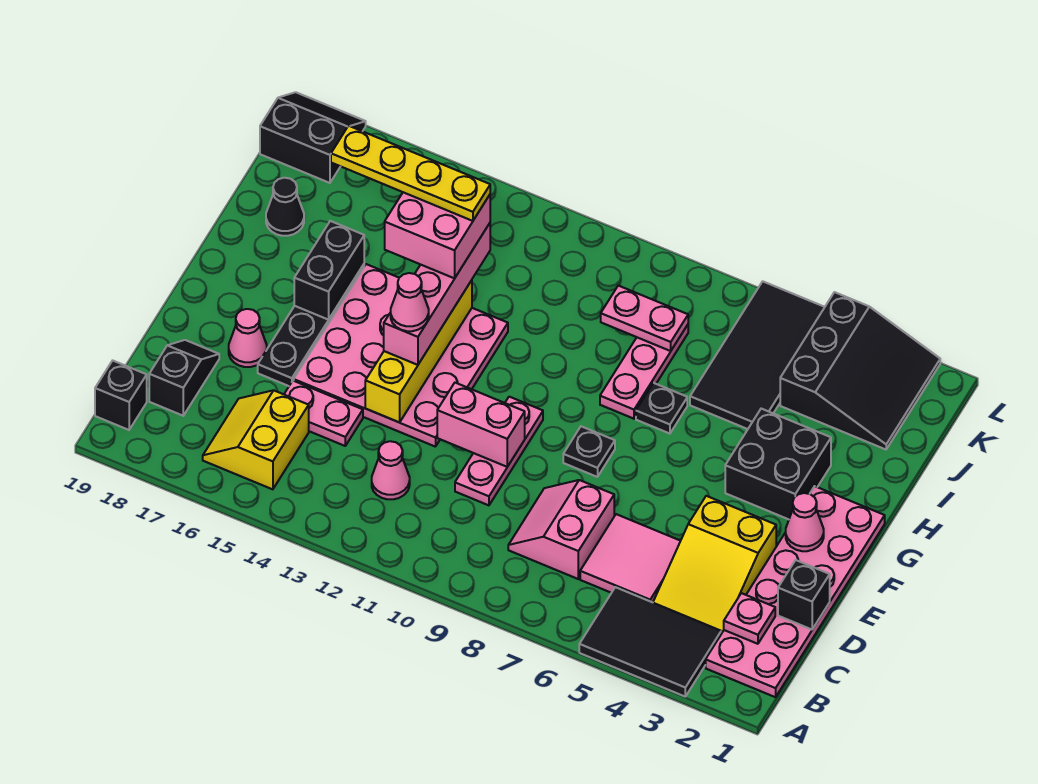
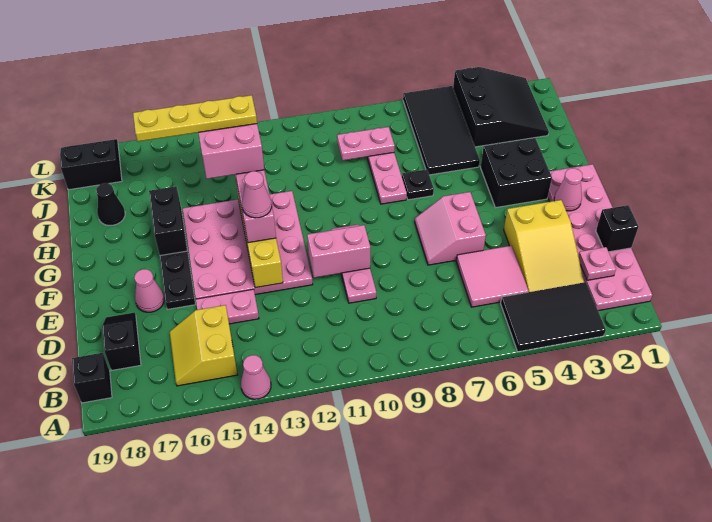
pink slope C7:D8 level 1 top 7 -> pink slope E6:F7 level 1 top 6
pink cone C12 level 1 -> pink cone A14 level 1
black plate F8 level 1 -> none

